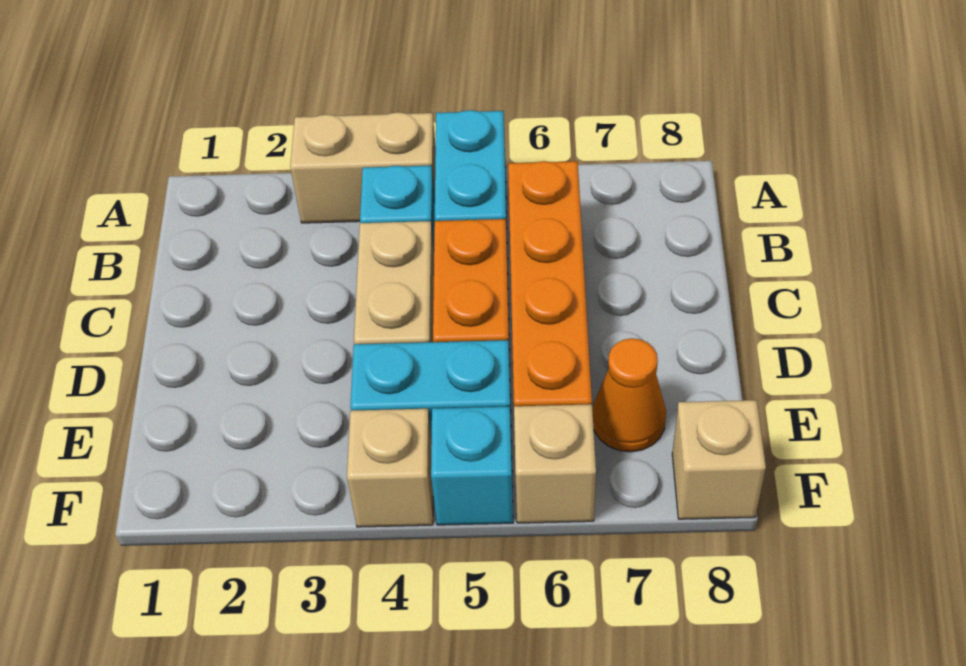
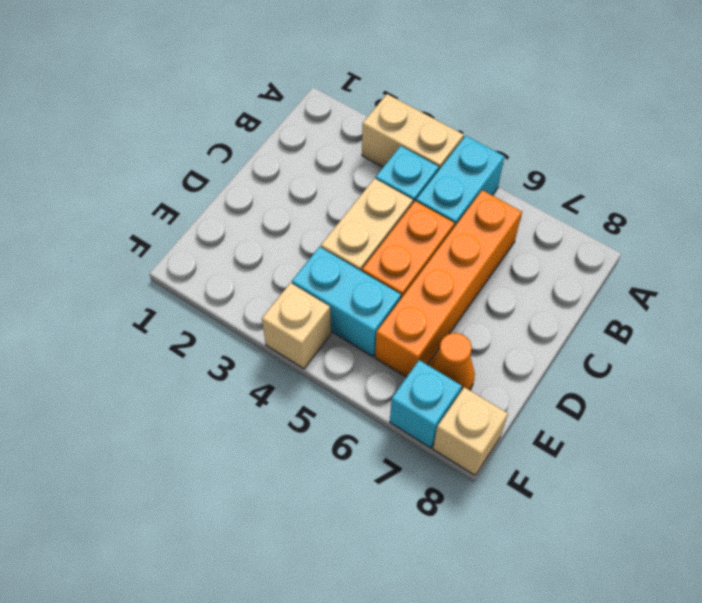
cyan brick F5 level 1 -> cyan brick F7 level 1
tan brick F6 level 1 -> none

